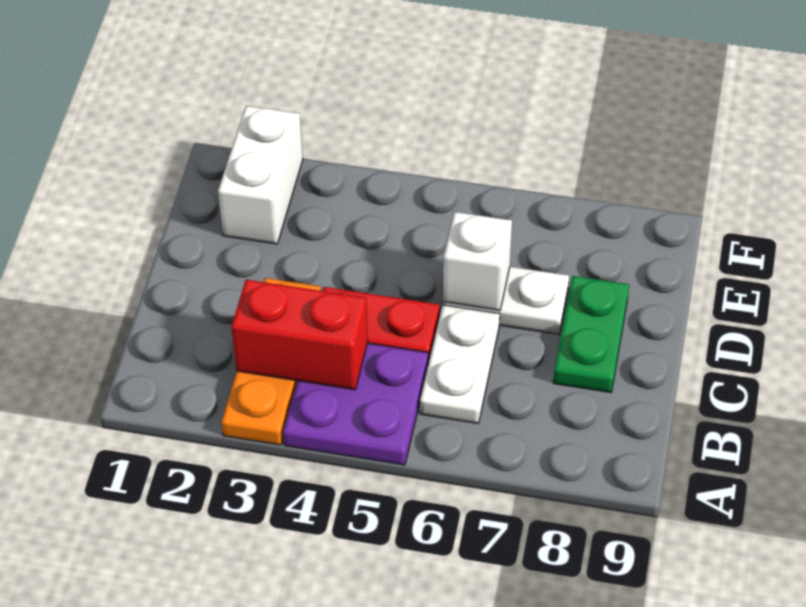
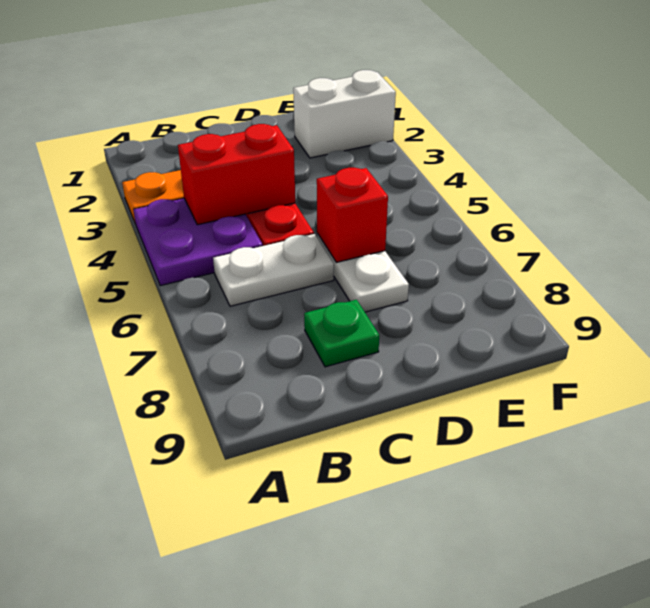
red brick B3:B4 level 2 -> red brick B4:C4 level 2
green plate C8:D8 level 1 -> green plate C8 level 1
white brick D6 level 2 -> red brick D6 level 2

